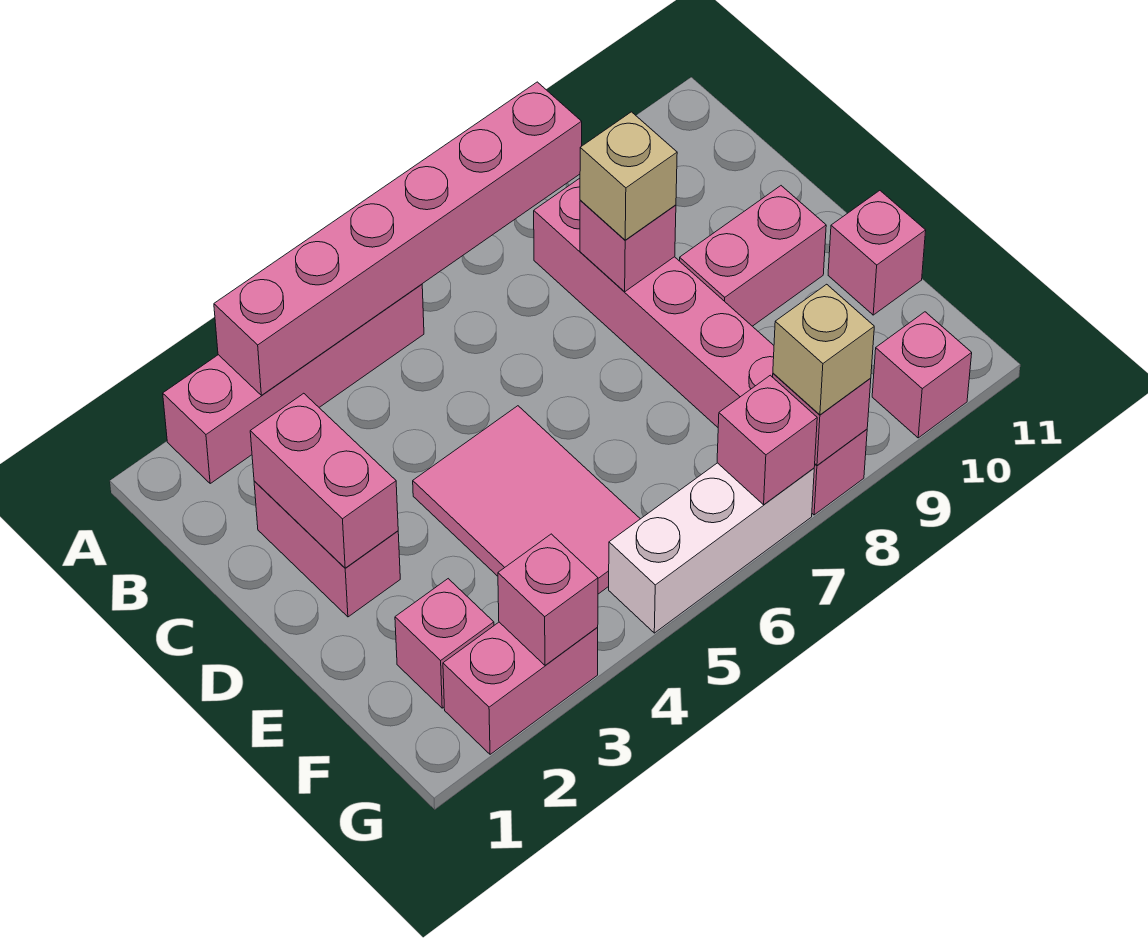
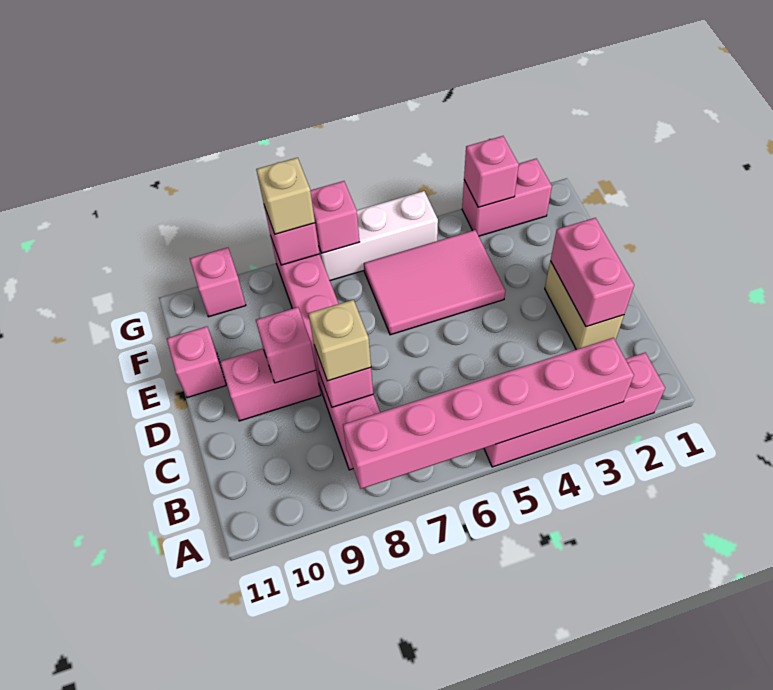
pink brick C2:D2 level 1 -> tan brick C2:D2 level 1
pink tile D4:F5 level 1 -> pink tile E4:F6 level 1
pink brick F2 level 1 -> pink brick D9 level 2

